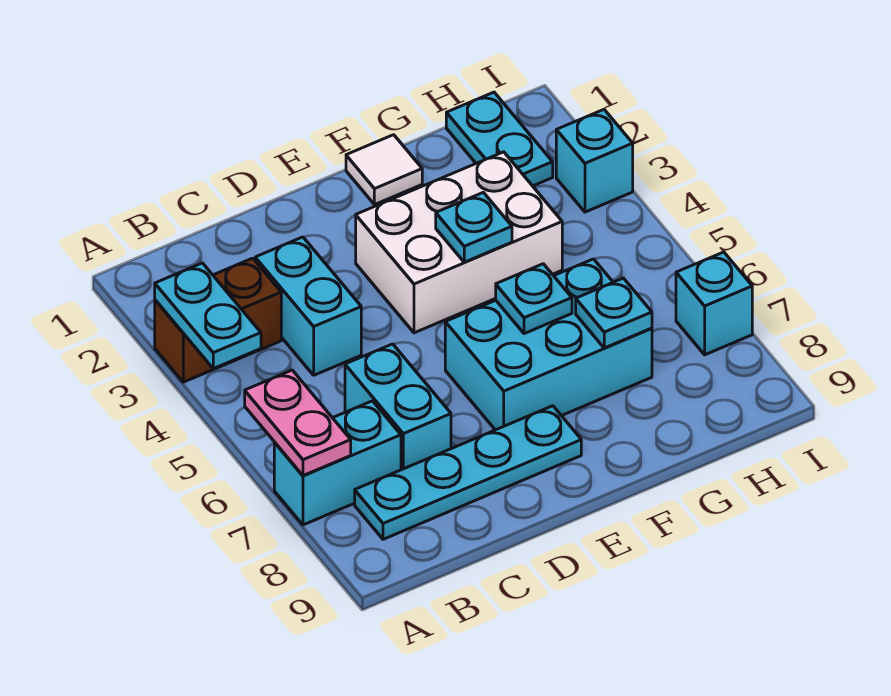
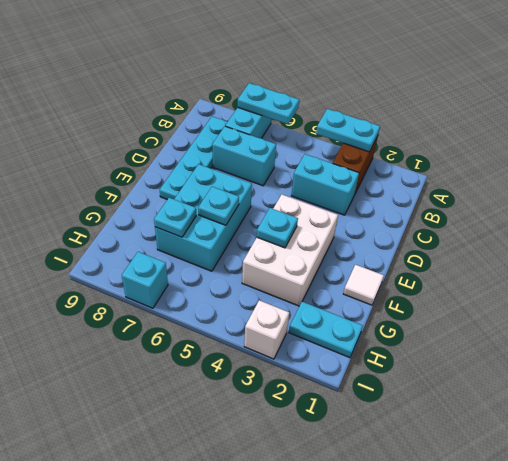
pink plate A6:A7 level 2 -> cyan plate A6:A7 level 2
cyan brick I3 level 1 -> white brick I3 level 1

